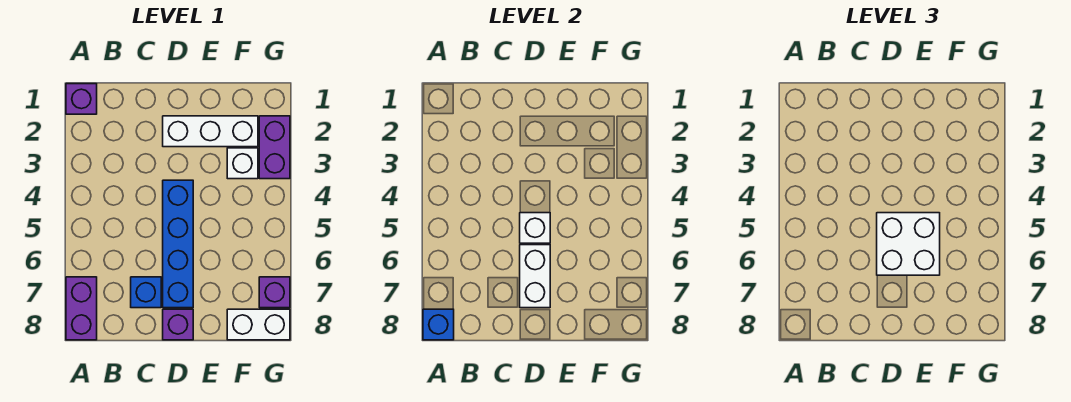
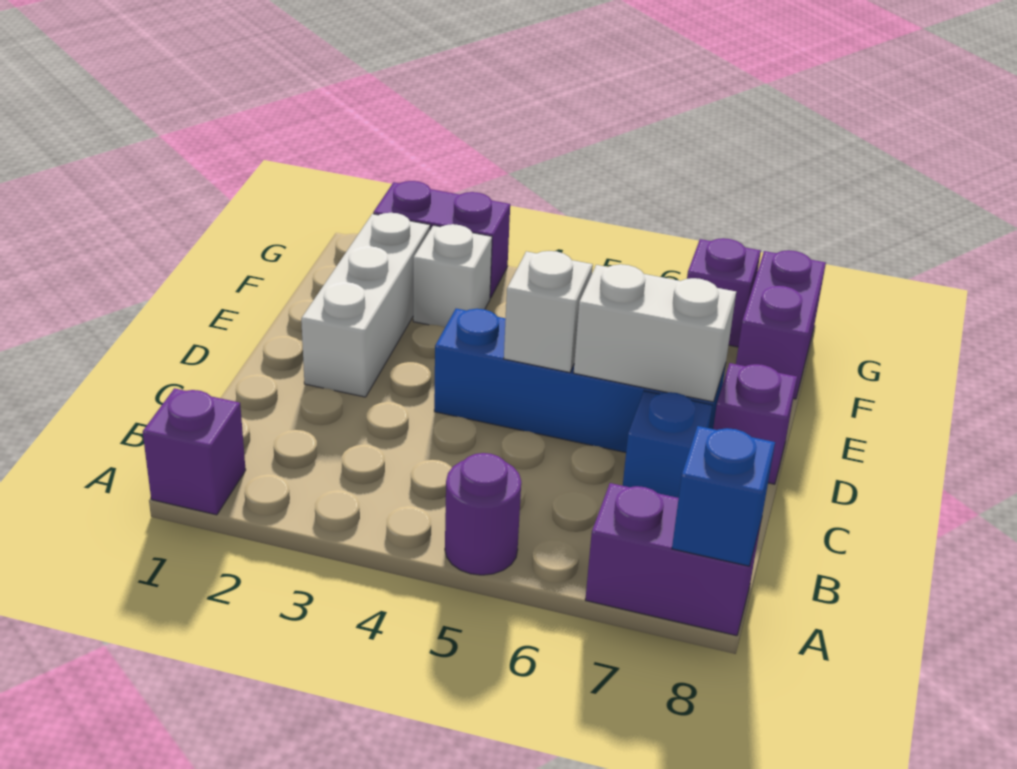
none -> purple round brick A5 level 1
white brick D5:E6 level 3 -> none
white brick F8:G8 level 1 -> purple brick F8:G8 level 1

